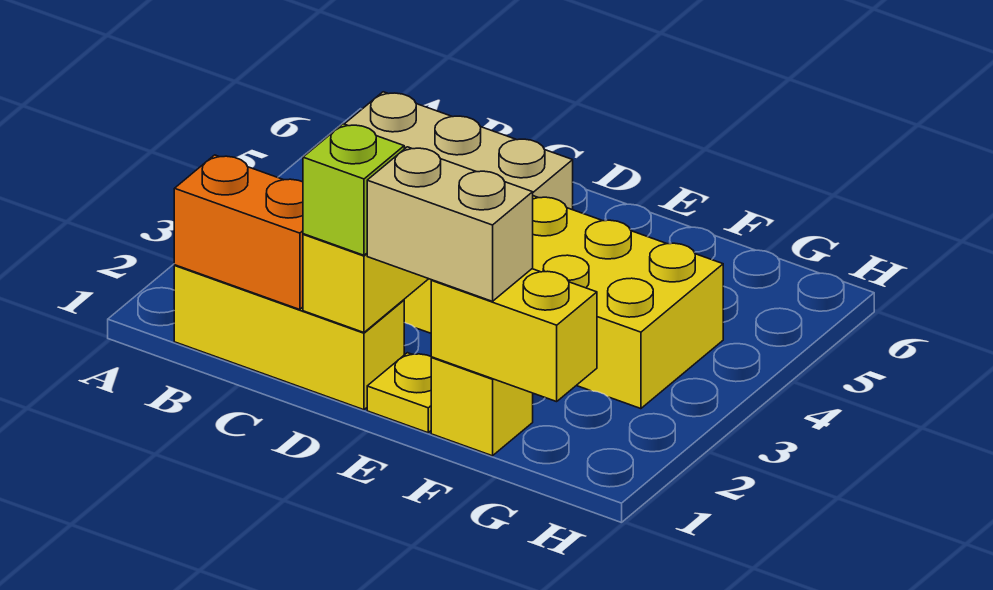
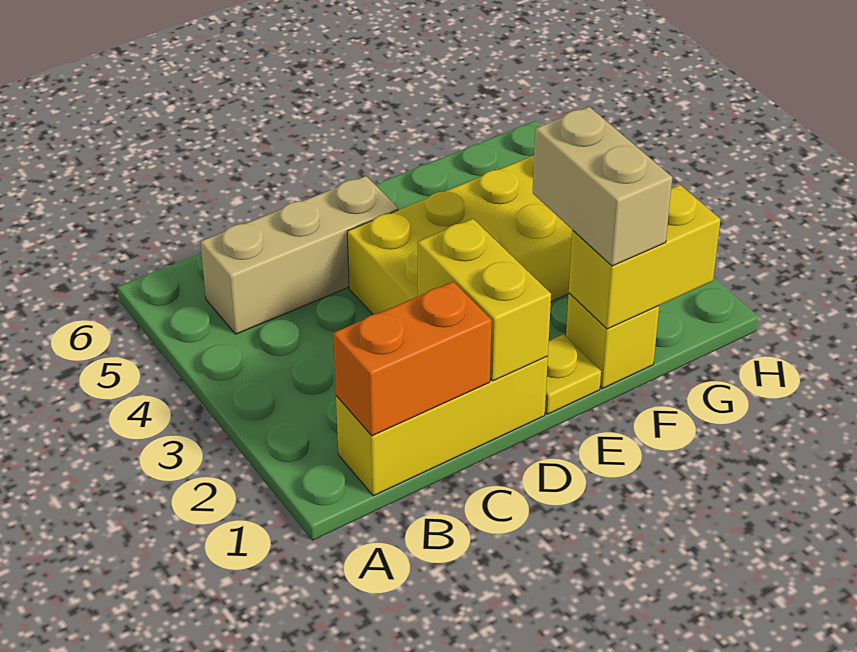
lime brick D1 level 3 -> none
tan brick E1:F1 level 3 -> tan brick F1:F2 level 3

